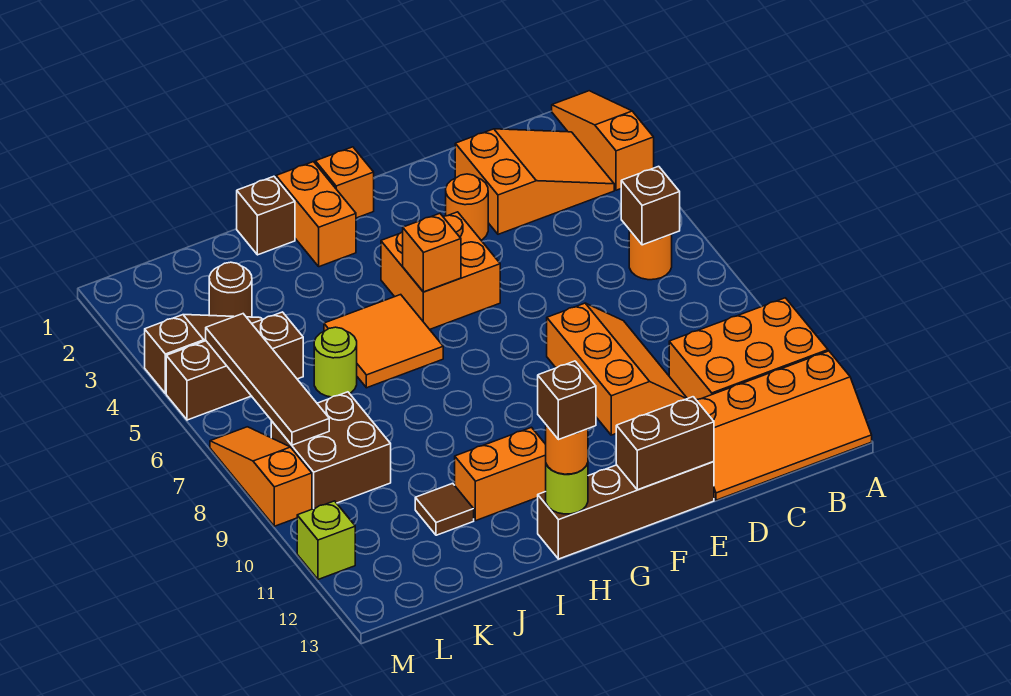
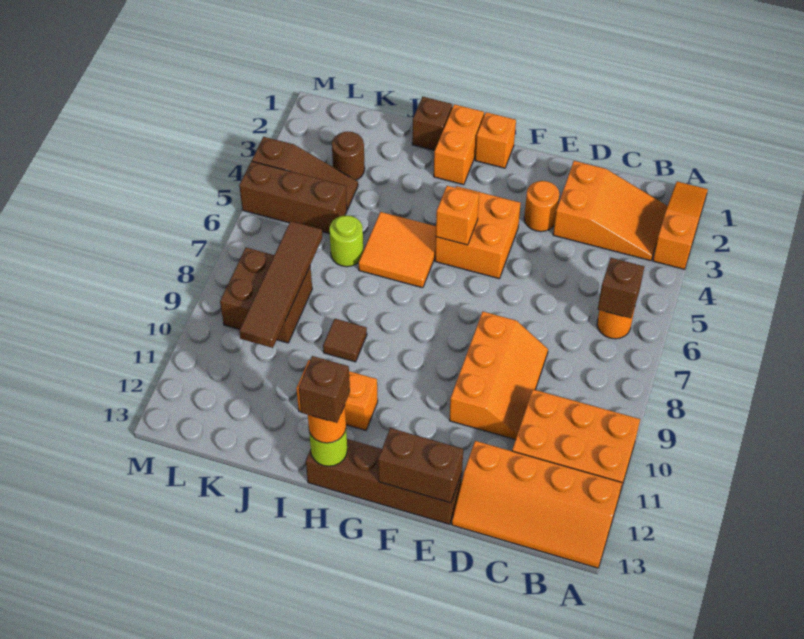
brown tile J11 level 1 -> brown tile I9 level 1
brown tile L5:L8 level 2 -> brown tile K7:K10 level 2
orange slope M7:M9 level 1 top 9 -> none
lime brick M11 level 1 -> none

